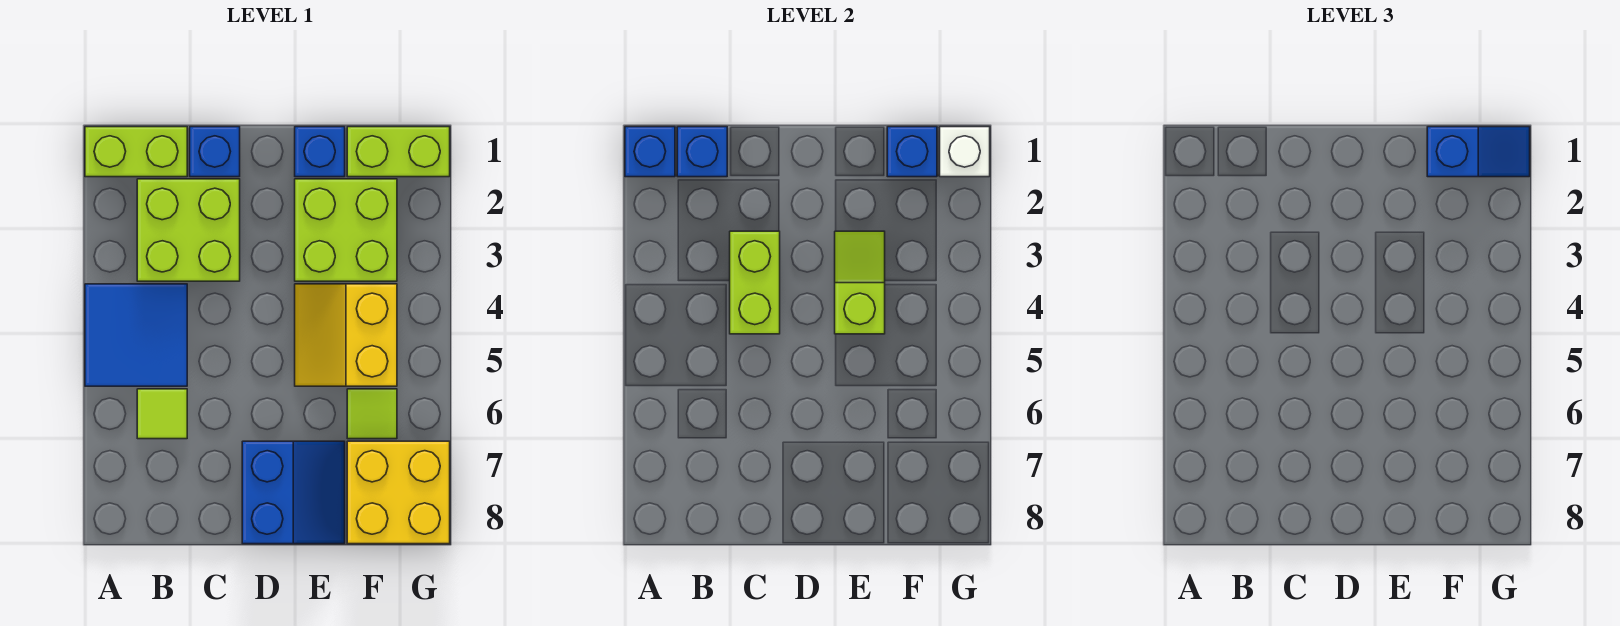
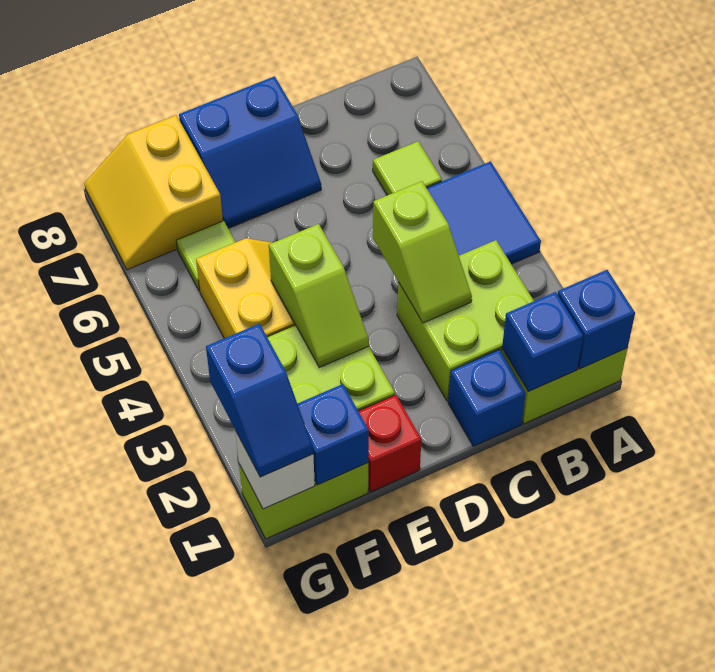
lime brick C3:C4 level 2 -> lime slope C3:C4 level 2 top 4
blue slope D7:E8 level 1 top D -> blue slope D7:E8 level 1 top 8
blue brick E1 level 1 -> red brick E1 level 1
blue slope F1:G1 level 3 top F -> blue slope G1:G2 level 3 top 2
yellow brick F7:G8 level 1 -> yellow slope F7:G8 level 1 top F

